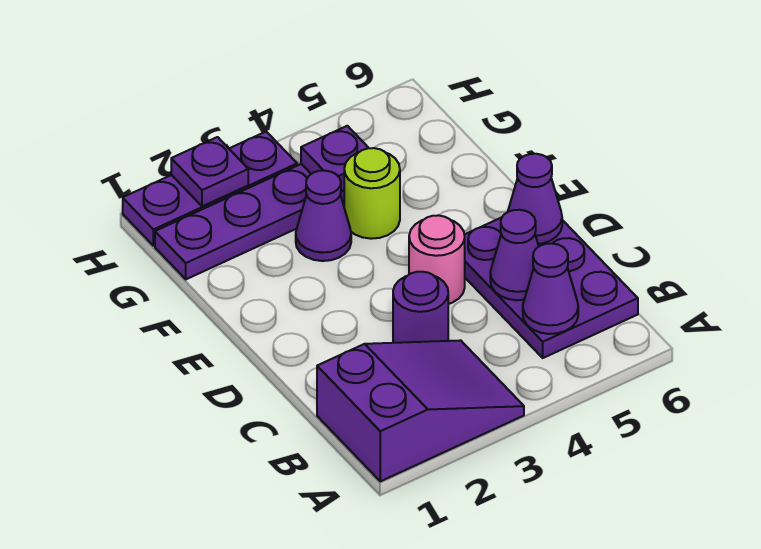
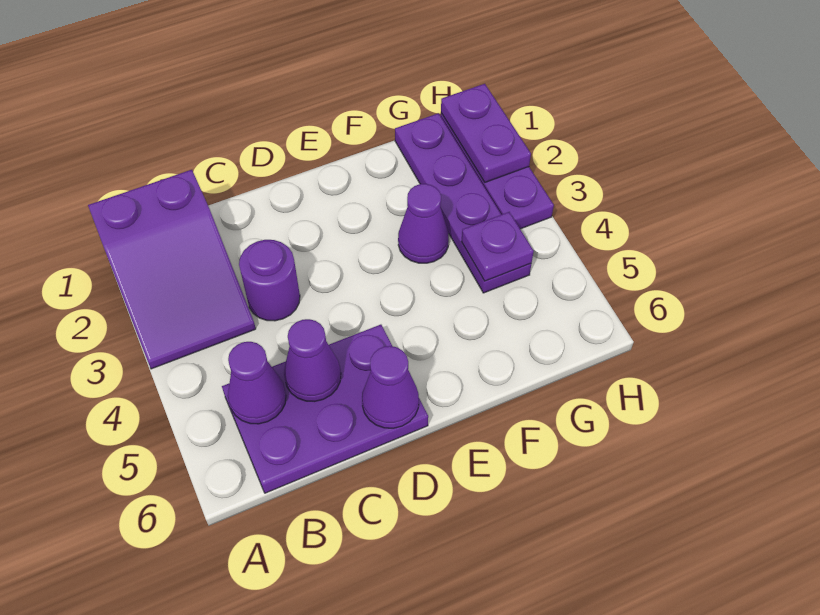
pink round brick D4 level 1 -> none
lime round brick F4 level 1 -> none
purple plate H2 level 2 -> purple plate H1:H2 level 2

